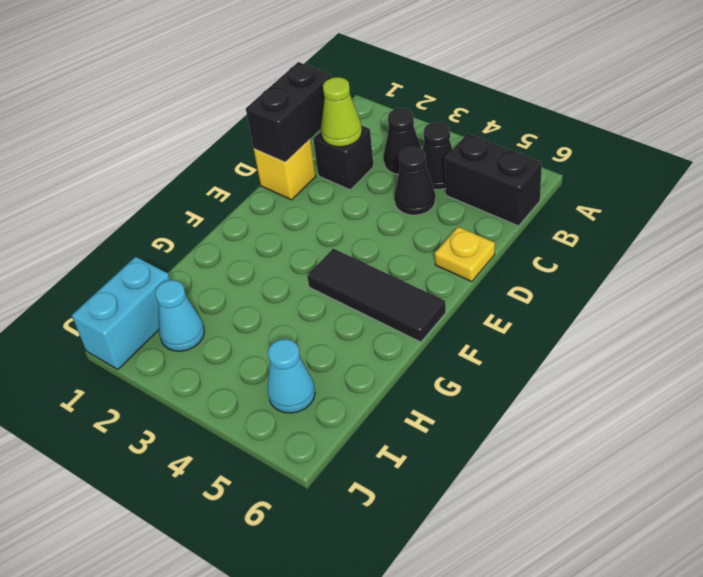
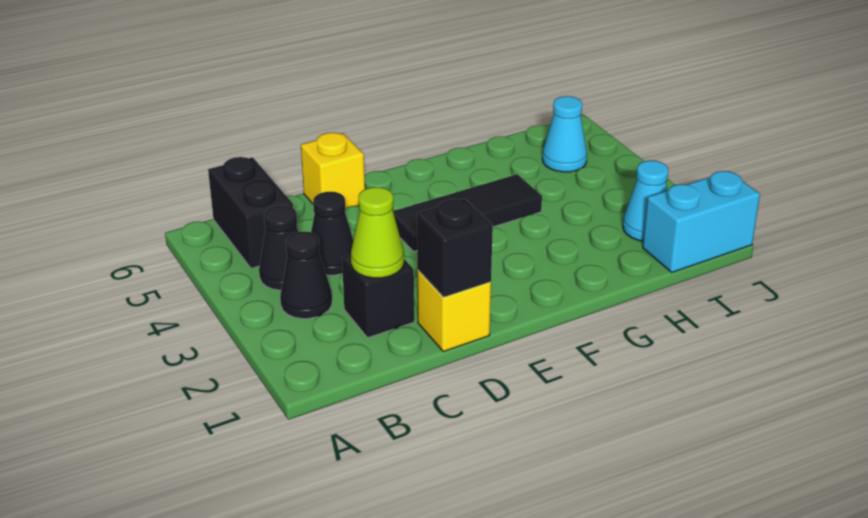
black brick C1:D1 level 2 -> black brick D1 level 2
yellow plate D6 level 1 -> yellow brick D6 level 1
black tile F4:F6 level 1 -> black tile E4:G4 level 1

